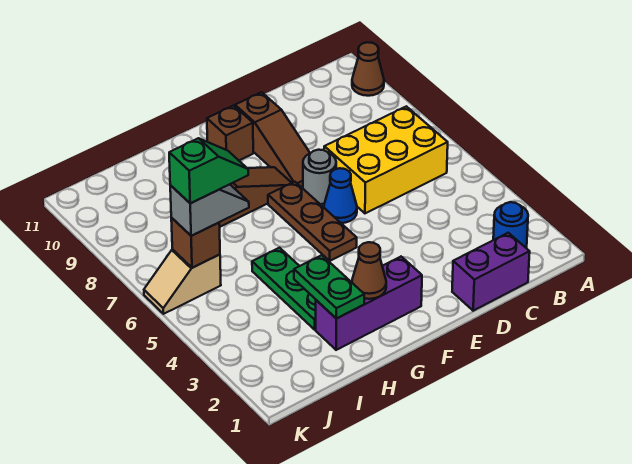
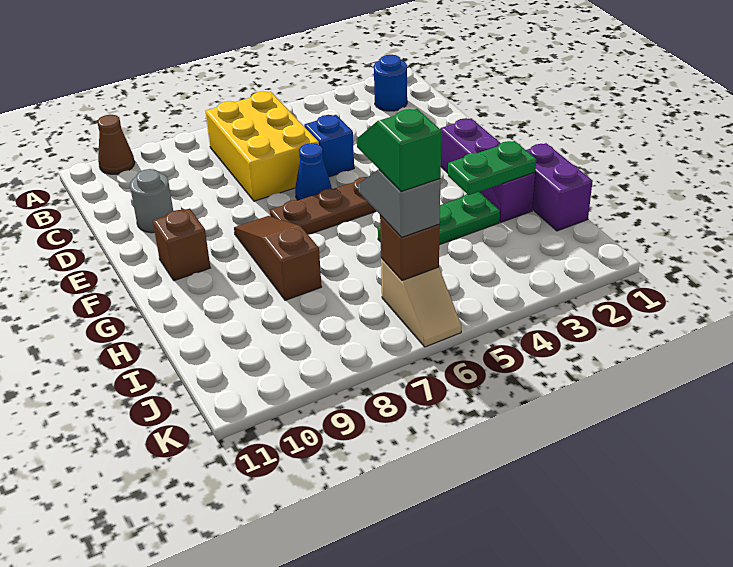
purple brick C1:D1 level 1 -> purple brick H1:I1 level 1
none -> blue brick D5 level 1
grey round brick E7 level 1 -> grey round brick D10 level 1
brown slope E8:E10 level 1 top 10 -> none
brown cone G2 level 2 -> none

